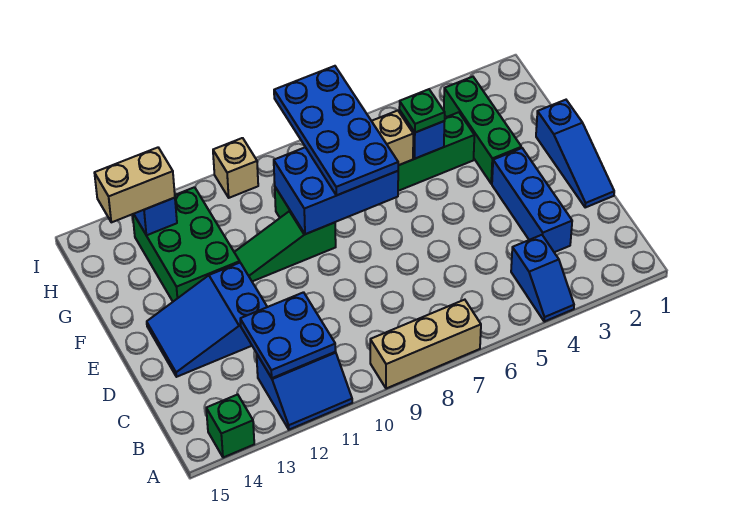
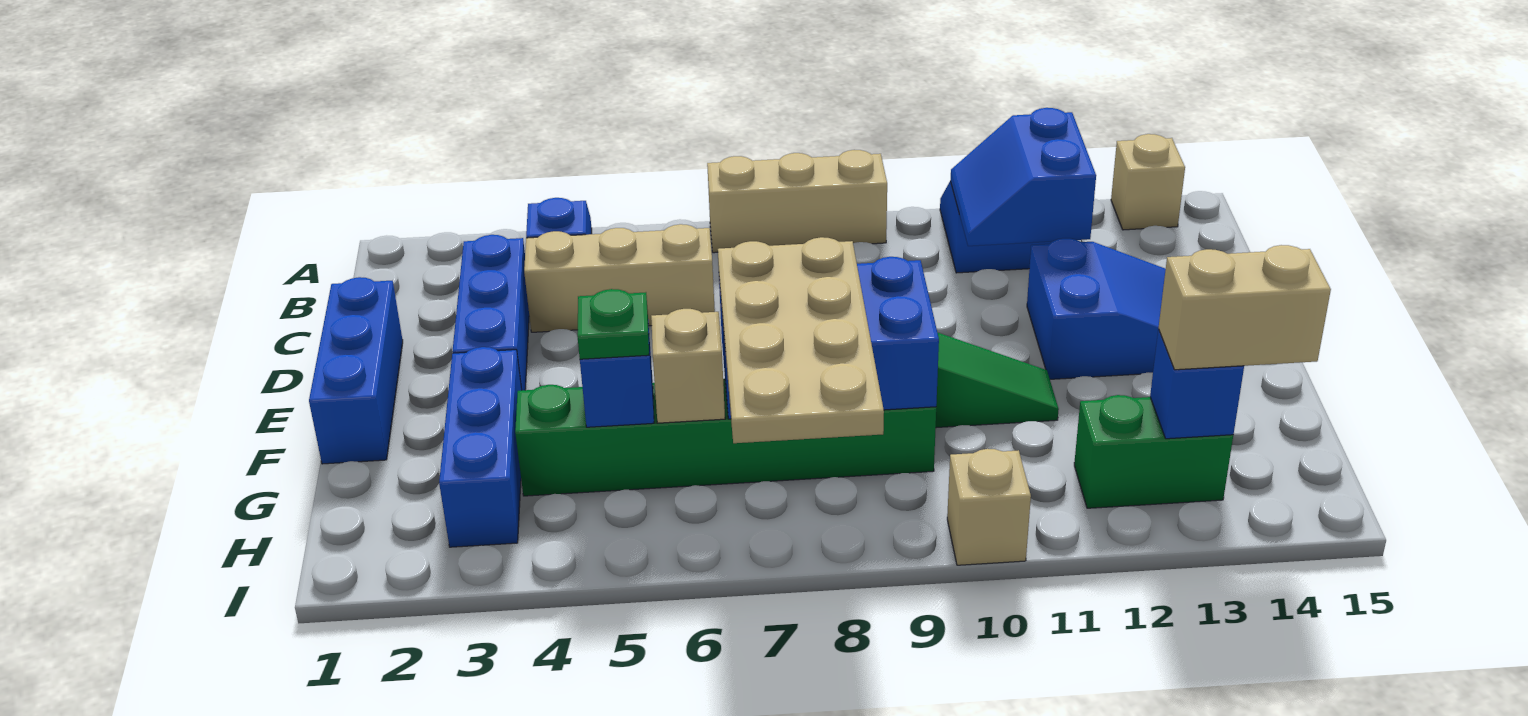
green brick A14 level 1 -> tan brick A14 level 1
blue plate B11:C12 level 2 -> blue slope B11:C12 level 2 top 12
none -> tan brick C4:C6 level 1
blue slope D1:F1 level 1 top F -> blue brick D1:F1 level 1
green brick F3:H3 level 1 -> blue brick F3:H3 level 1
blue plate F7:I8 level 3 -> tan plate F7:I8 level 3
green brick F12:H13 level 1 -> green brick H12:H13 level 1

